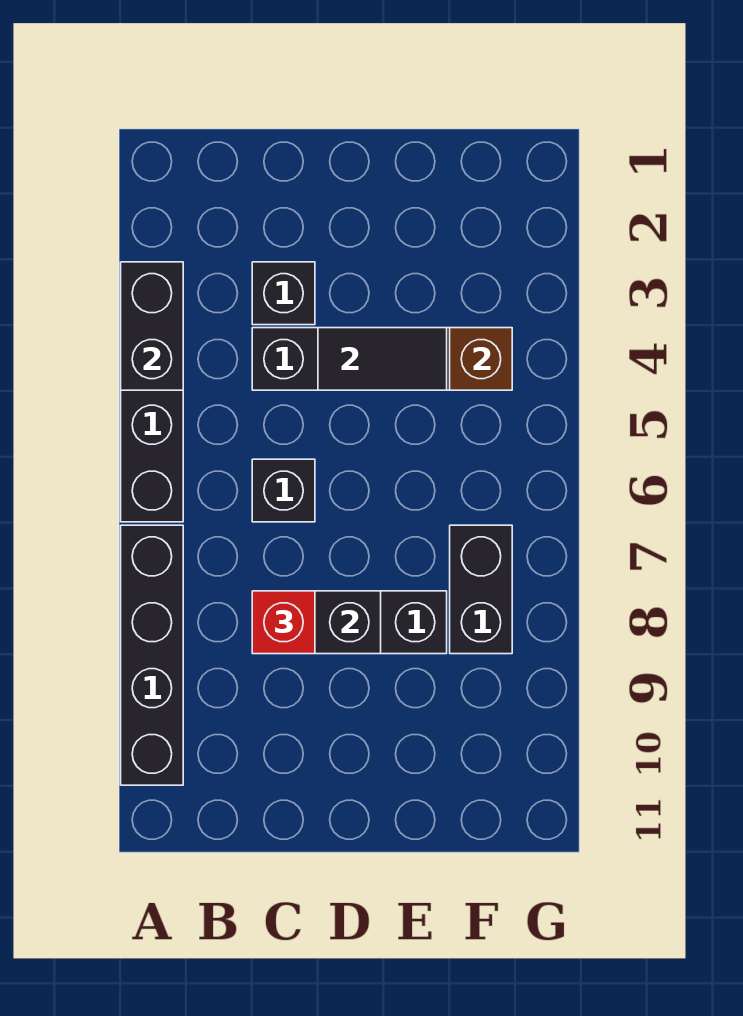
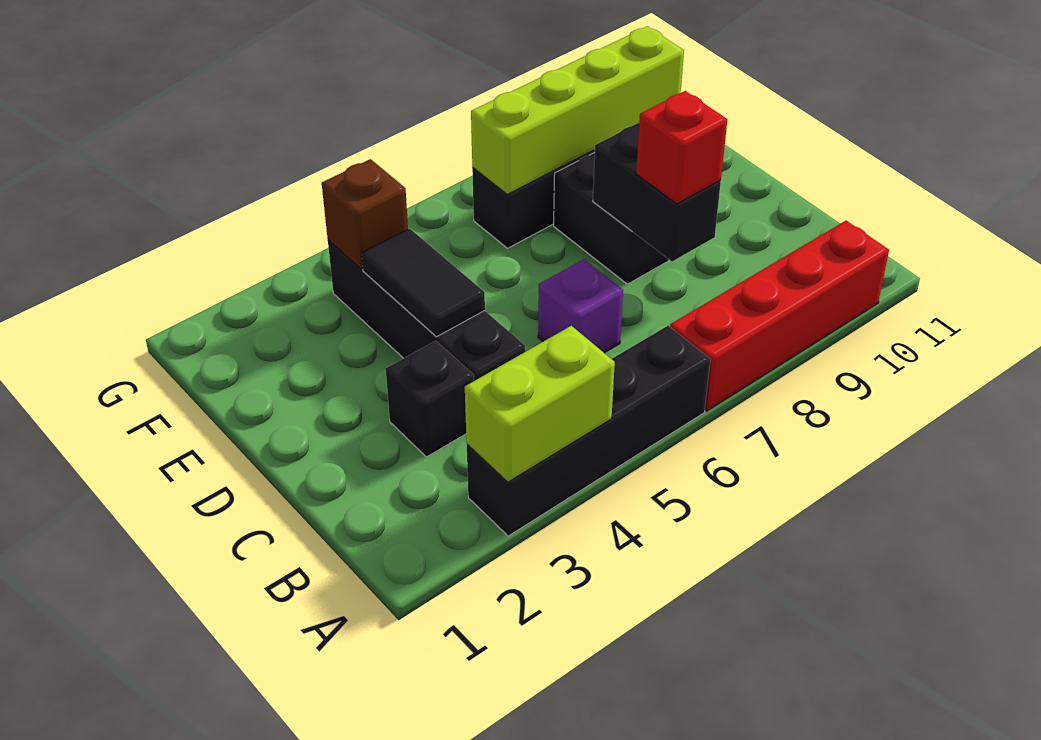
black brick A3:A4 level 2 -> lime brick A3:A4 level 2
black brick A7:A10 level 1 -> red brick A7:A10 level 1
black brick C6 level 1 -> purple brick C6 level 1
none -> lime brick F7:F10 level 2

